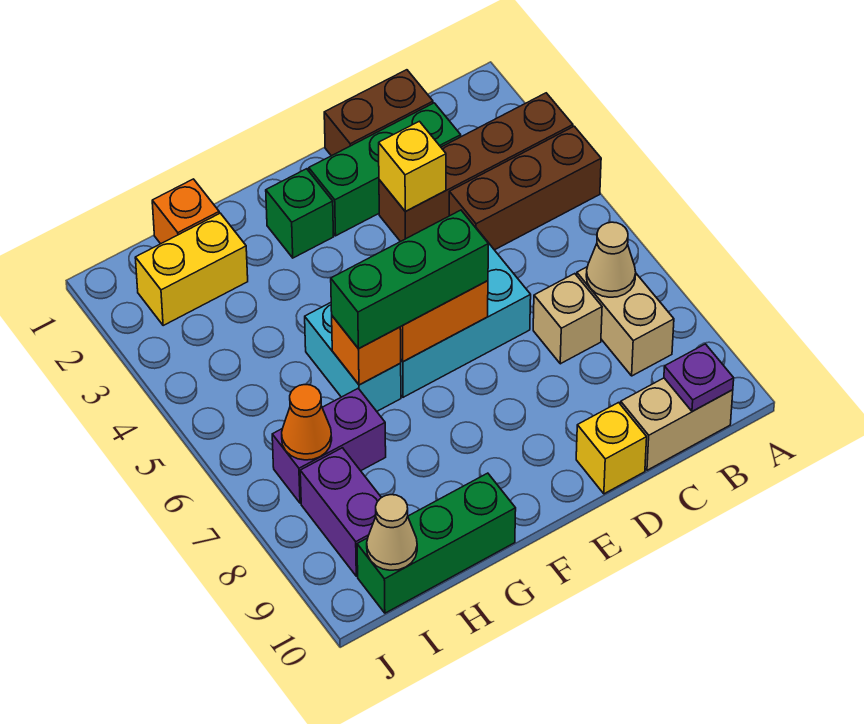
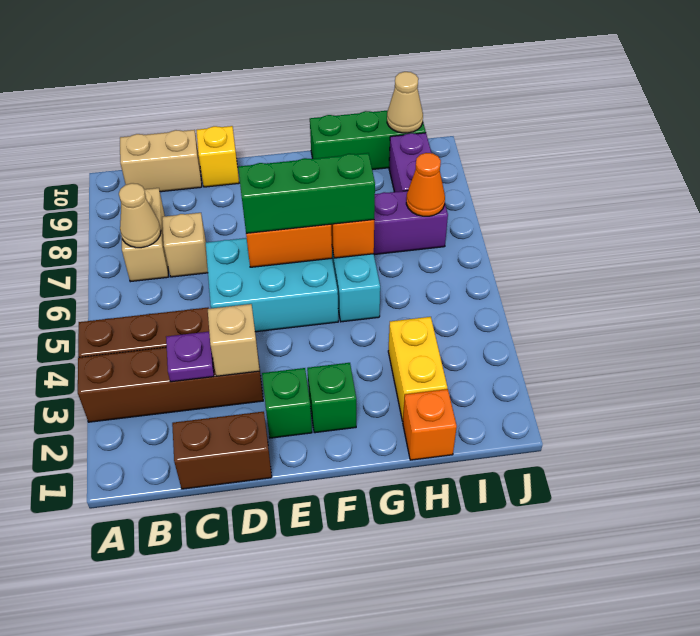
purple plate B10 level 2 -> purple plate C3 level 2
green brick C2:E2 level 1 -> green brick E2 level 1
yellow brick D3 level 2 -> tan brick D3 level 2
yellow brick H2:I2 level 1 -> yellow brick H2:H3 level 1

